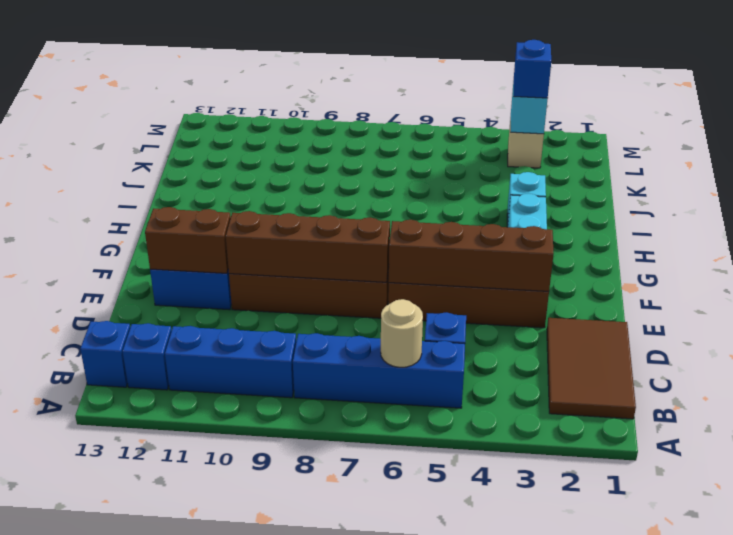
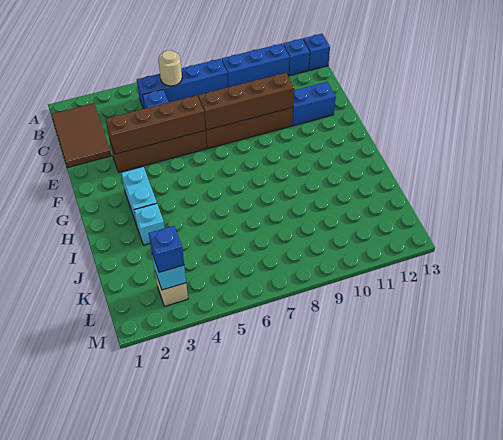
brown brick E11:E12 level 2 -> none

